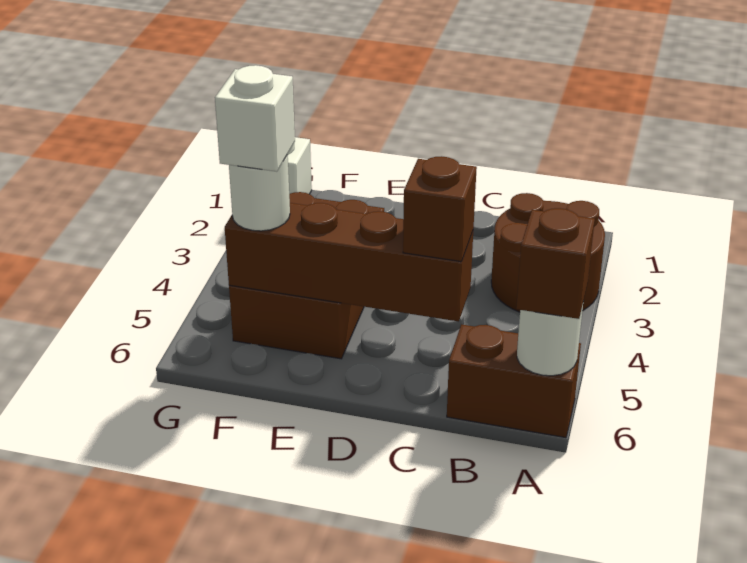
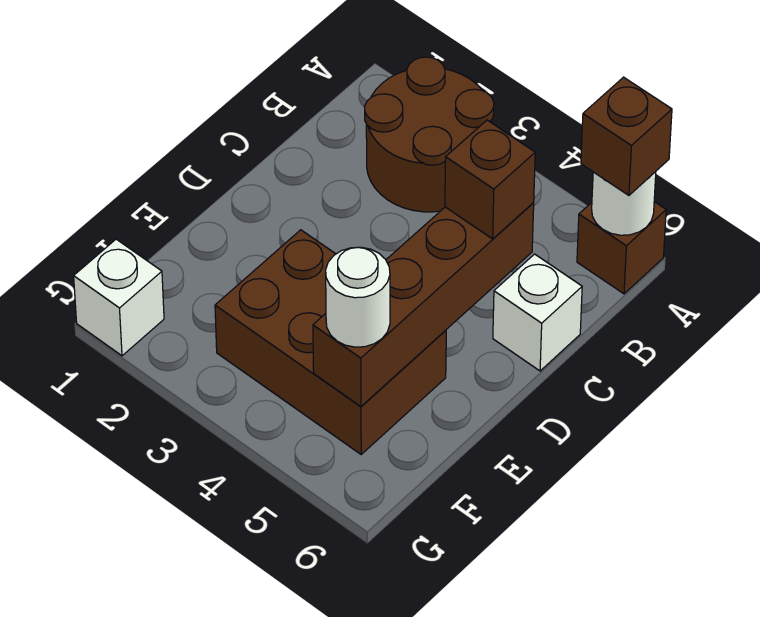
brown brick A6:B6 level 1 -> brown brick A6 level 1
white brick F5 level 4 -> white brick C6 level 1

